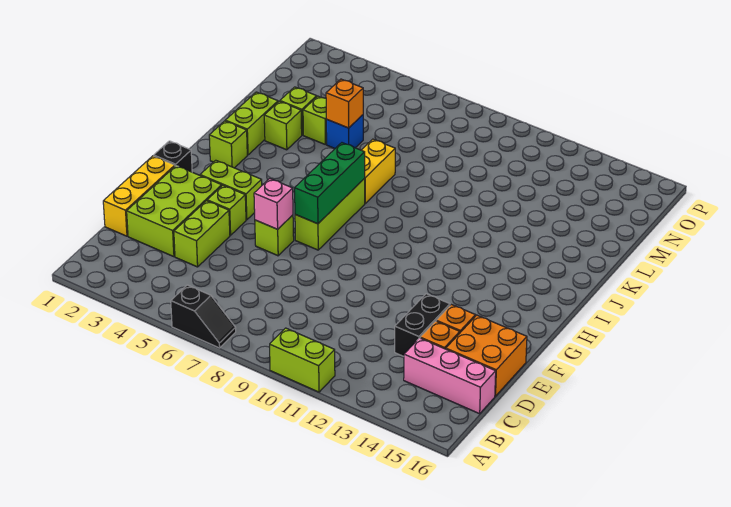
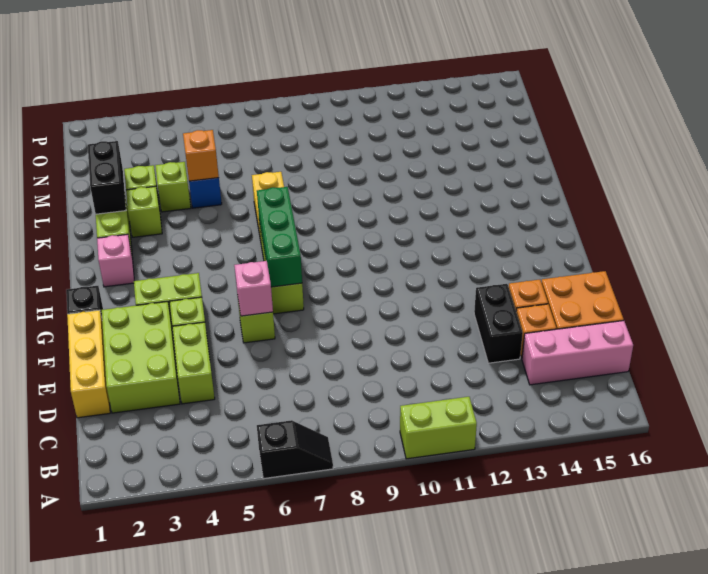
lime brick I2 level 1 -> pink brick I2 level 1
none -> black brick K2:L2 level 2

